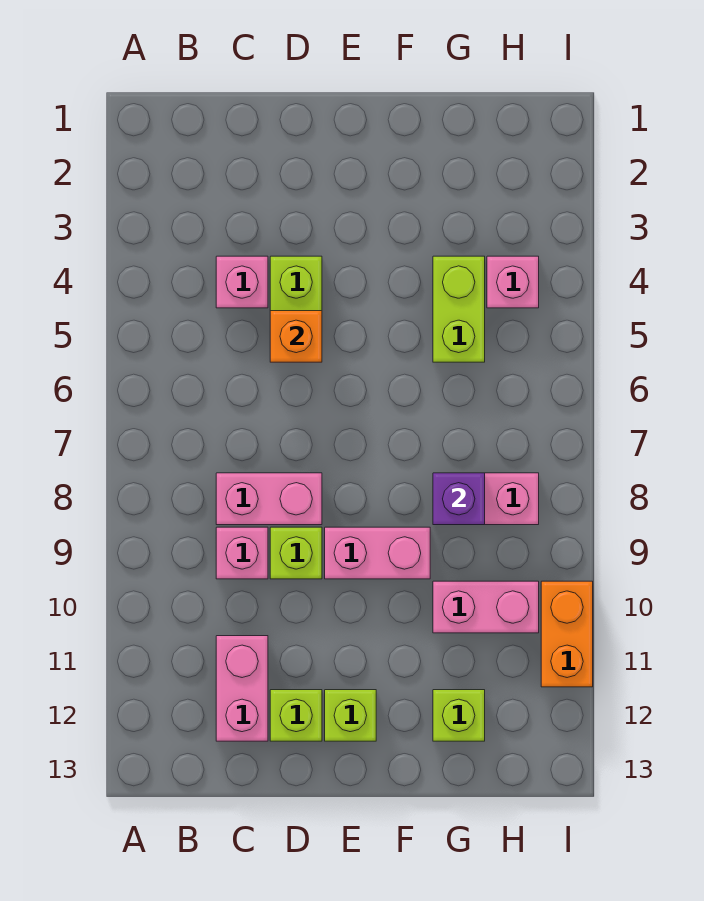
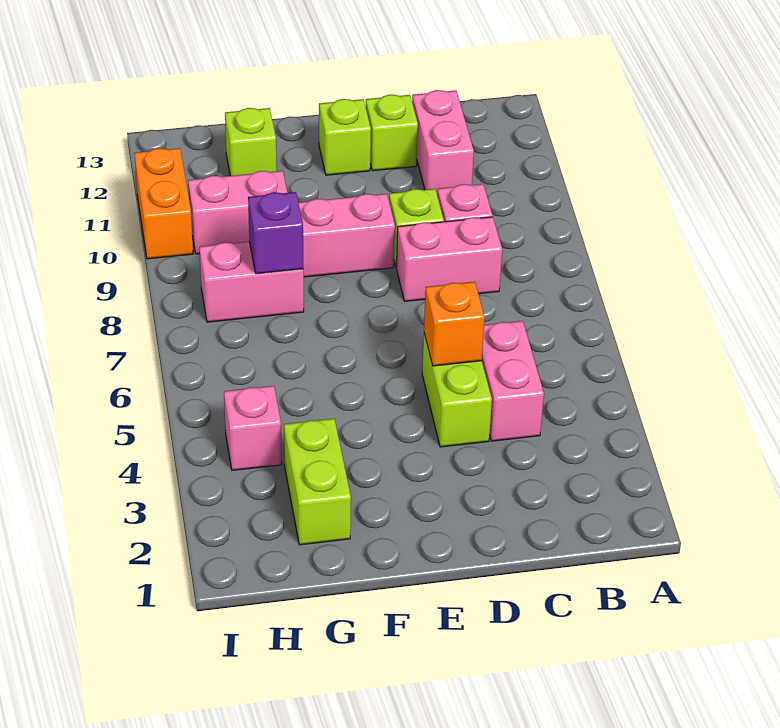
pink brick C4 level 1 -> pink brick C4:C5 level 1
lime brick G4:G5 level 1 -> lime brick G2:G3 level 1

